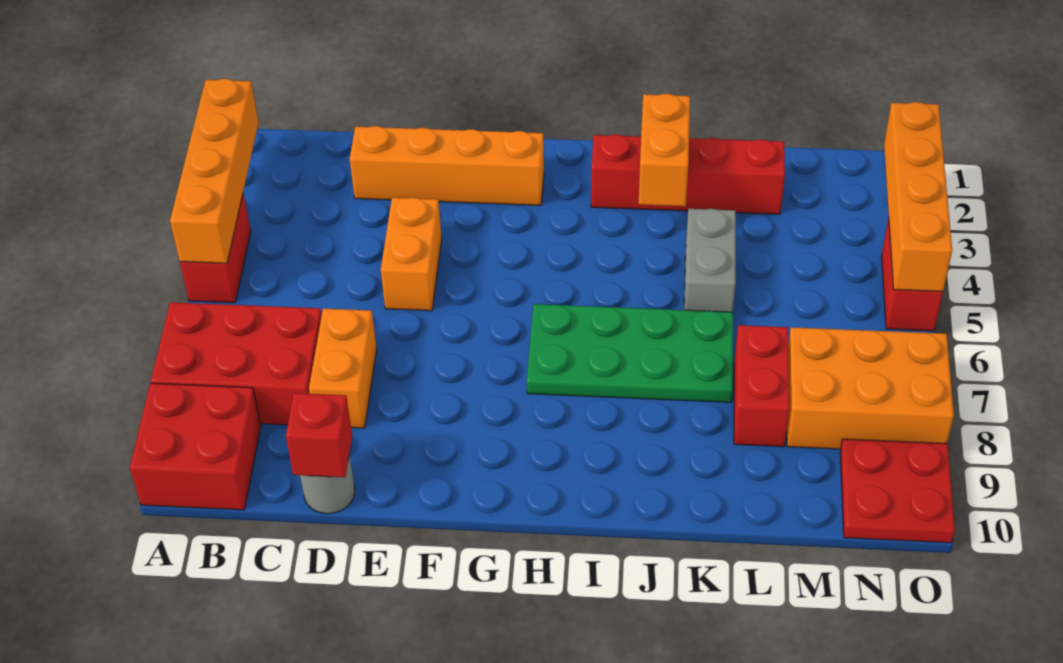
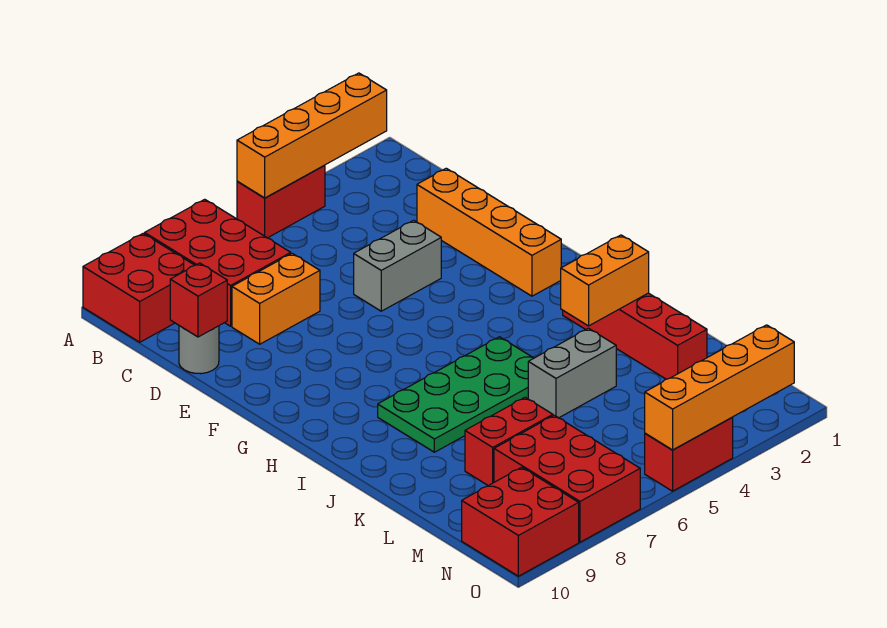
orange brick E4:E5 level 1 -> grey brick E4:E5 level 1
green plate H6:K7 level 1 -> green plate I5:J8 level 1
orange brick M7:O8 level 1 -> red brick M7:O8 level 1
red plate N9:O10 level 1 -> red brick N9:O10 level 1

